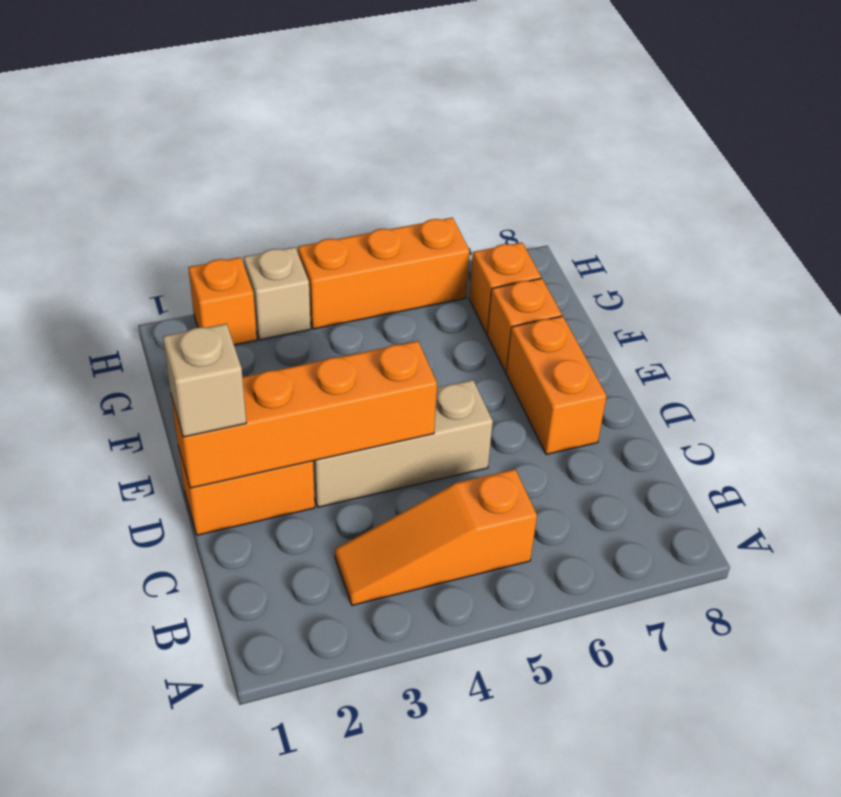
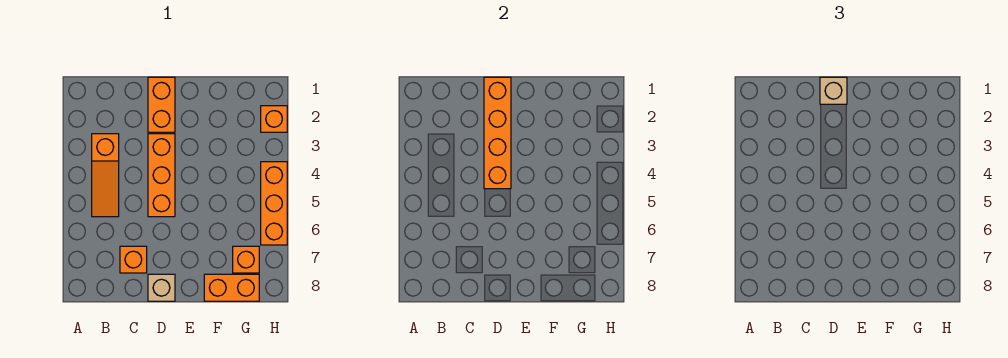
orange slope B3:B5 level 1 top 5 -> orange slope B3:B5 level 1 top 3
tan brick D3:D5 level 1 -> orange brick D3:D5 level 1
orange brick D7:E7 level 1 -> orange brick F8:G8 level 1
orange brick F7 level 1 -> orange brick C7 level 1
tan brick H3 level 1 -> tan brick D8 level 1

